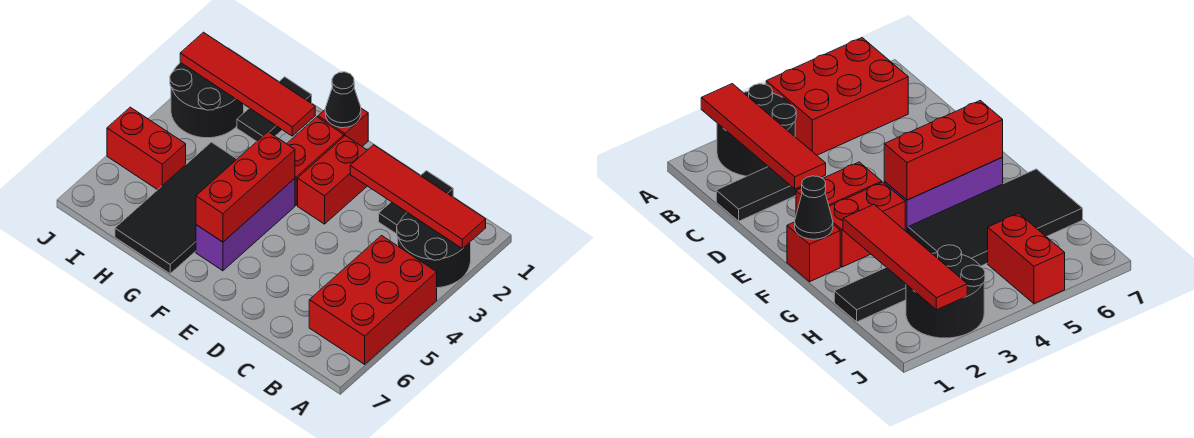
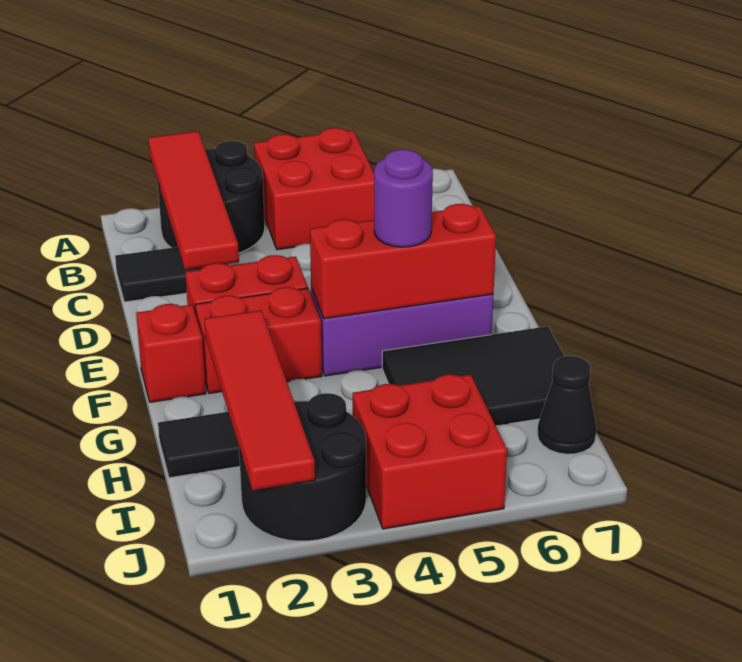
red brick A4:B6 level 1 -> red brick A4:B5 level 1
black cone F1 level 2 -> black cone I7 level 1
none -> purple round brick F5 level 3
black tile G4:H7 level 1 -> black tile G5:H7 level 1
red brick I5:J5 level 1 -> red brick I4:J5 level 1

